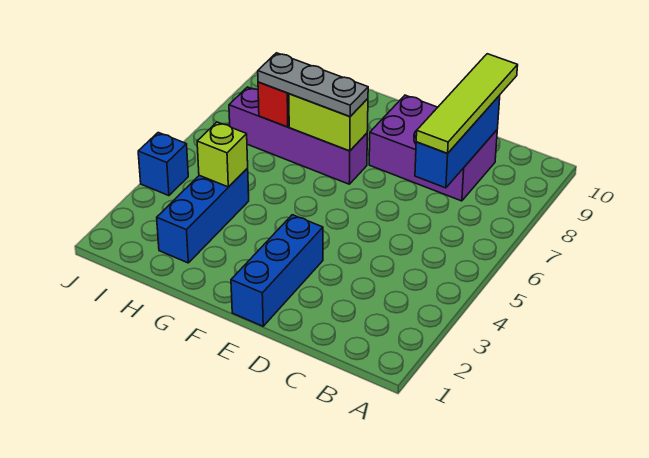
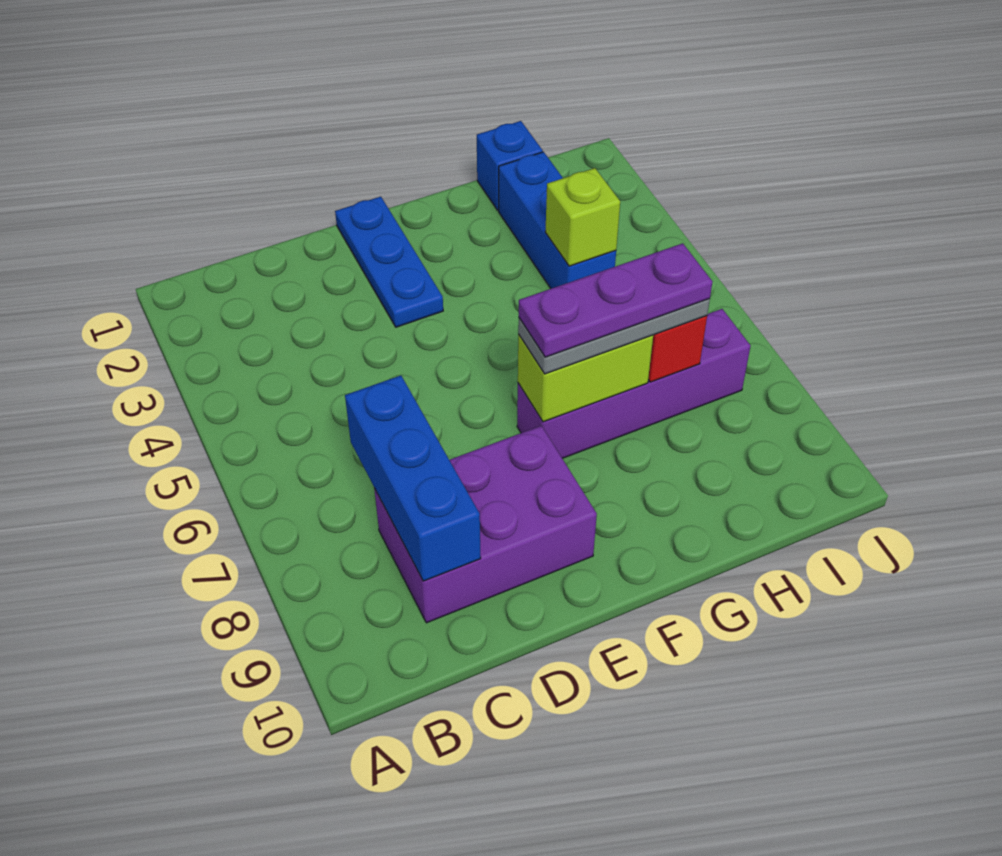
lime tile C7:C10 level 3 -> none
blue brick E1:E3 level 1 -> blue plate E1:E3 level 1
none -> purple plate F7:H7 level 4
blue brick J4 level 1 -> blue brick H1 level 1

